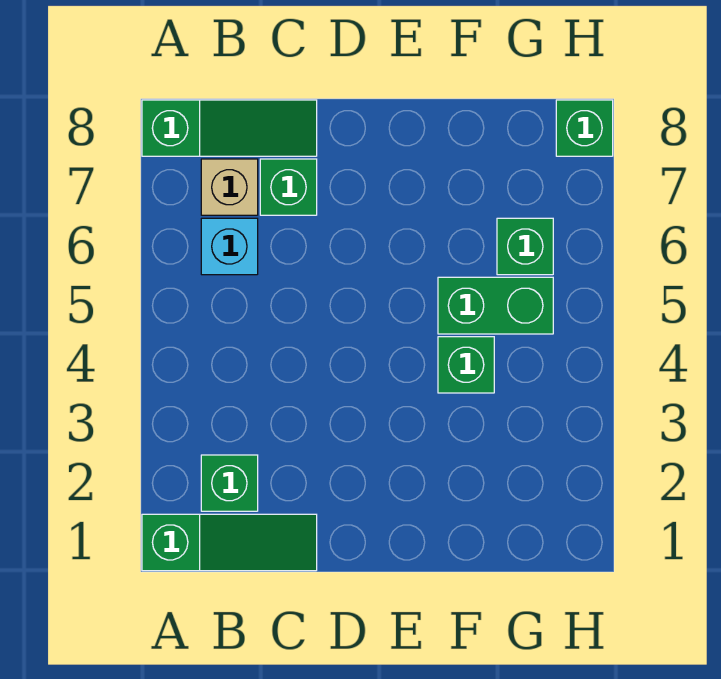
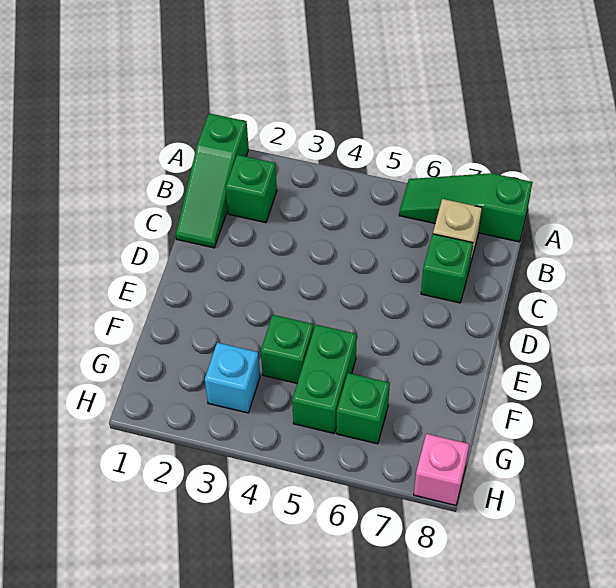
green slope A8:C8 level 1 top A -> green slope A6:A8 level 1 top 8
cyan brick B6 level 1 -> cyan brick G3 level 1
green brick H8 level 1 -> pink brick H8 level 1

